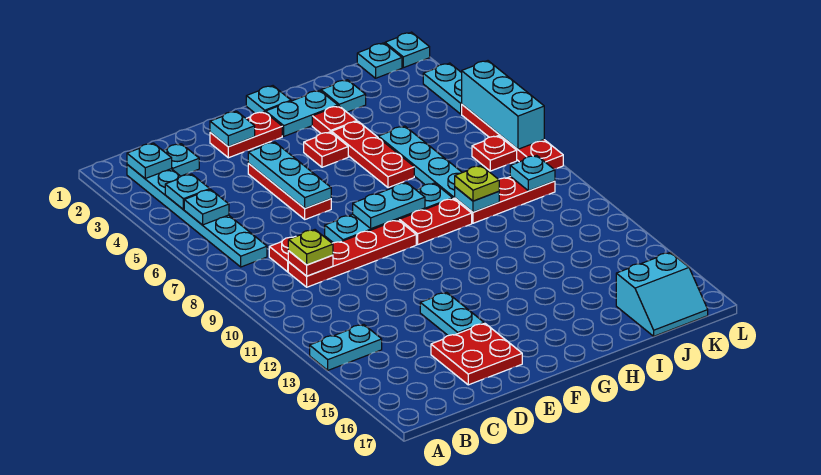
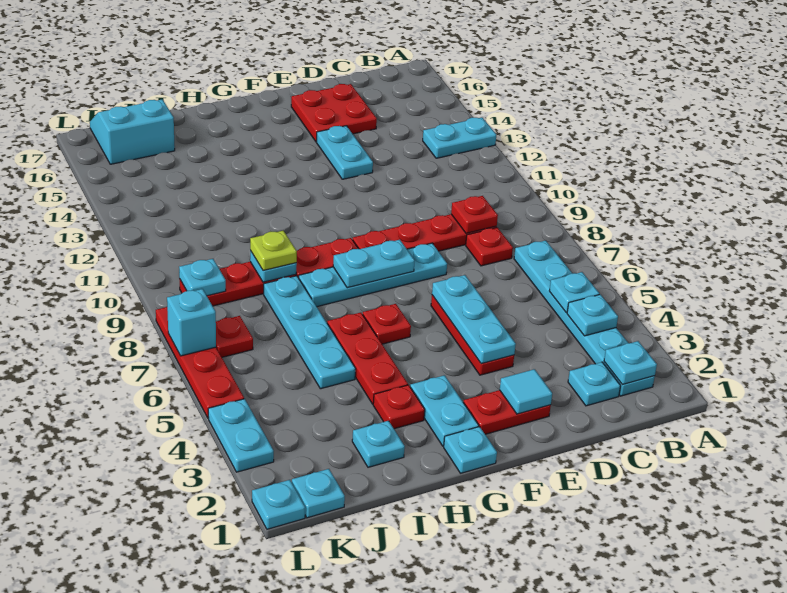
lime plate C9 level 3 -> none
cyan plate E2 level 2 -> cyan tile E2 level 2
cyan plate G2:H2 level 1 -> cyan plate G2:G3 level 1
red plate G4 level 1 -> red plate G6 level 1
cyan brick L5:L7 level 2 -> cyan brick L7 level 2

